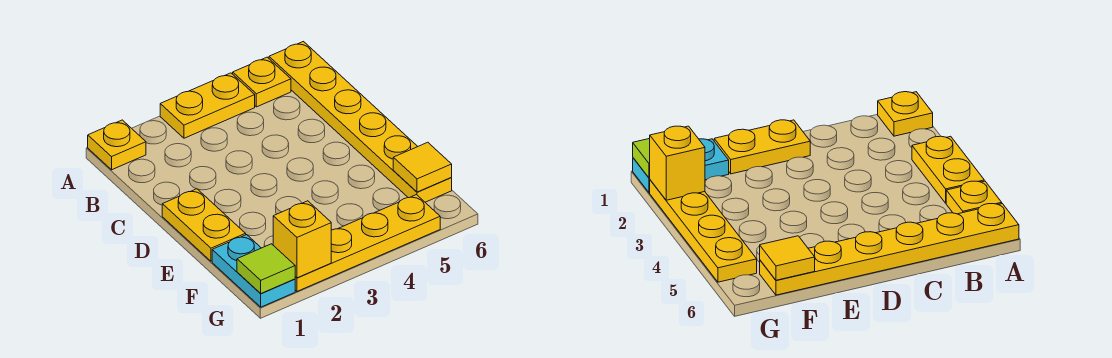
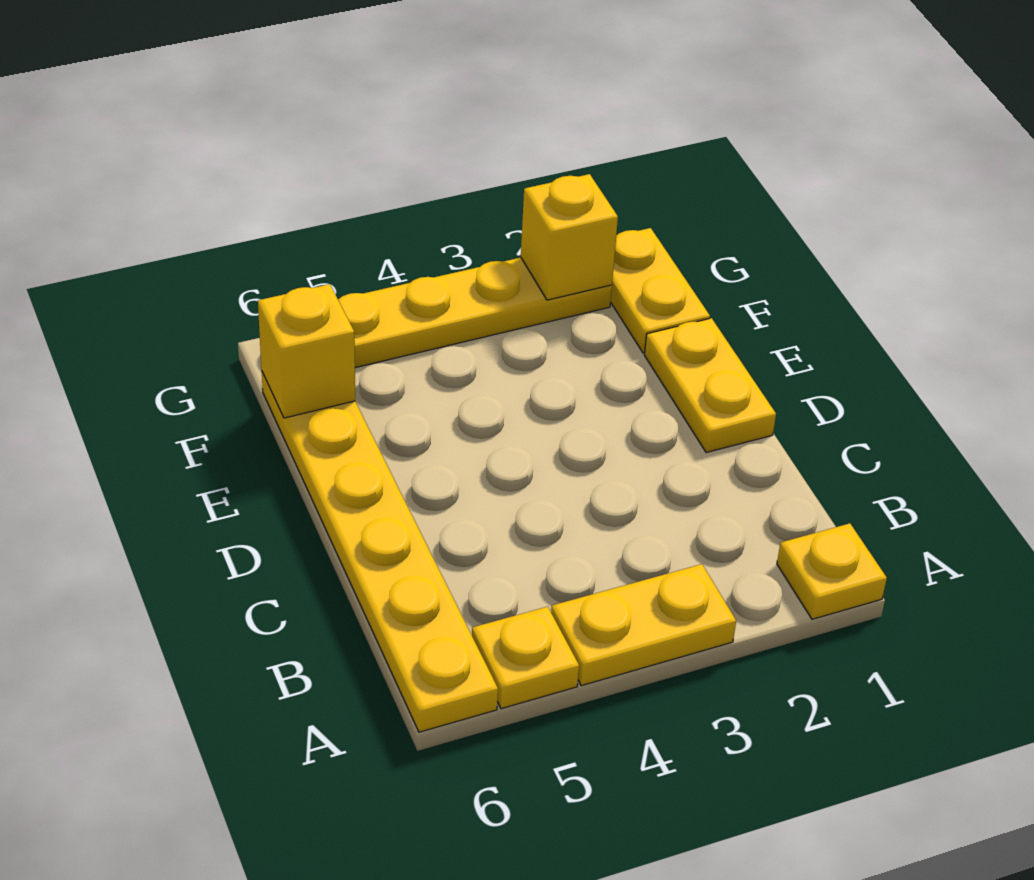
cyan plate F1:G1 level 1 -> yellow plate F1:G1 level 1
yellow tile F6 level 2 -> yellow brick F6 level 2
lime tile G1 level 2 -> none

